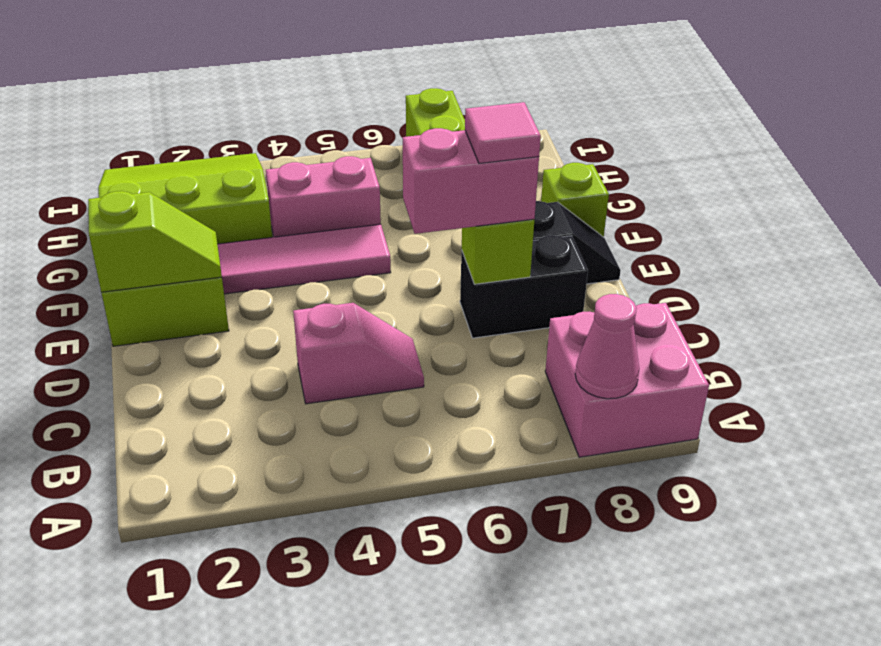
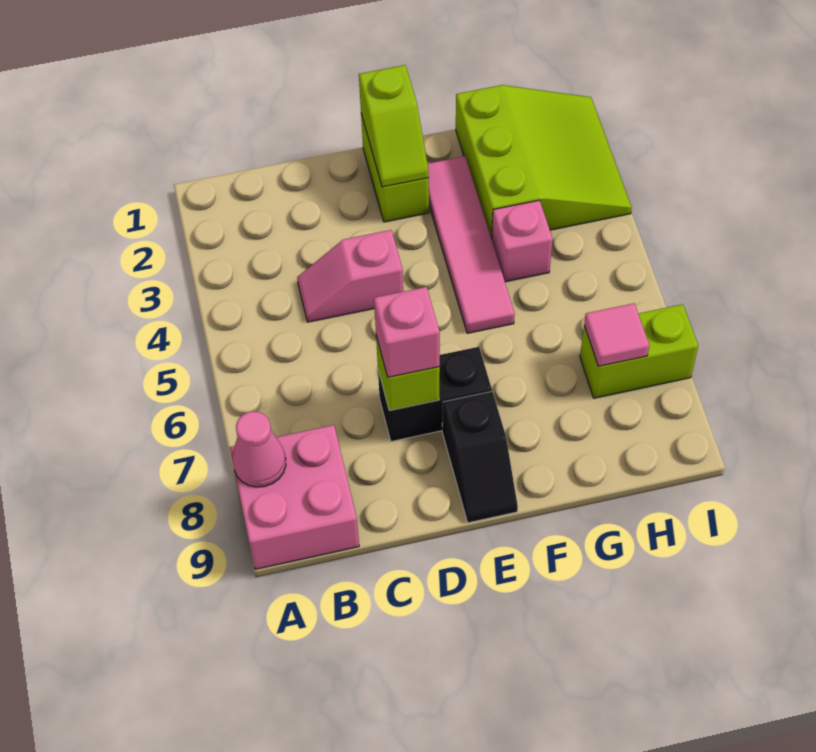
pink slope C4:C5 level 1 top 4 -> pink slope C4:D4 level 1 top D
pink brick D6:D7 level 3 -> pink brick D7 level 3
black brick D7:D8 level 1 -> black brick D7:E7 level 1
pink tile D7 level 4 -> pink tile H7 level 2
lime brick F9 level 1 -> none
pink brick G4:G5 level 1 -> pink brick G4 level 1

